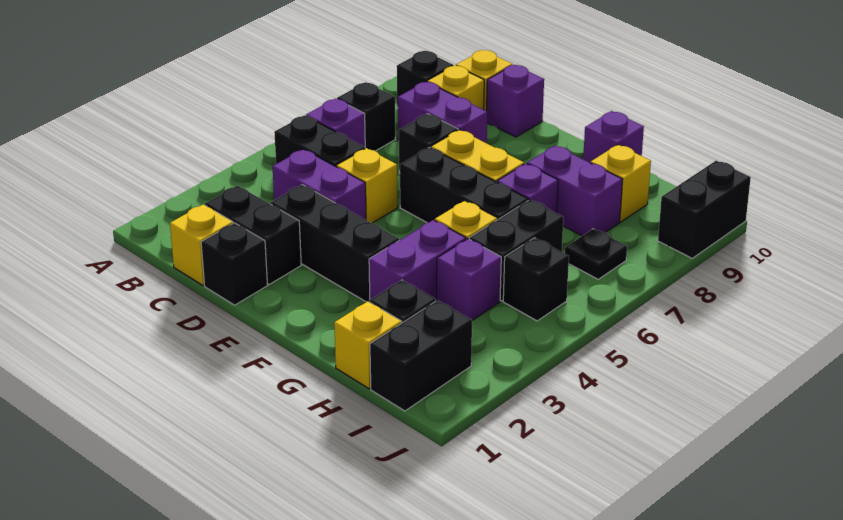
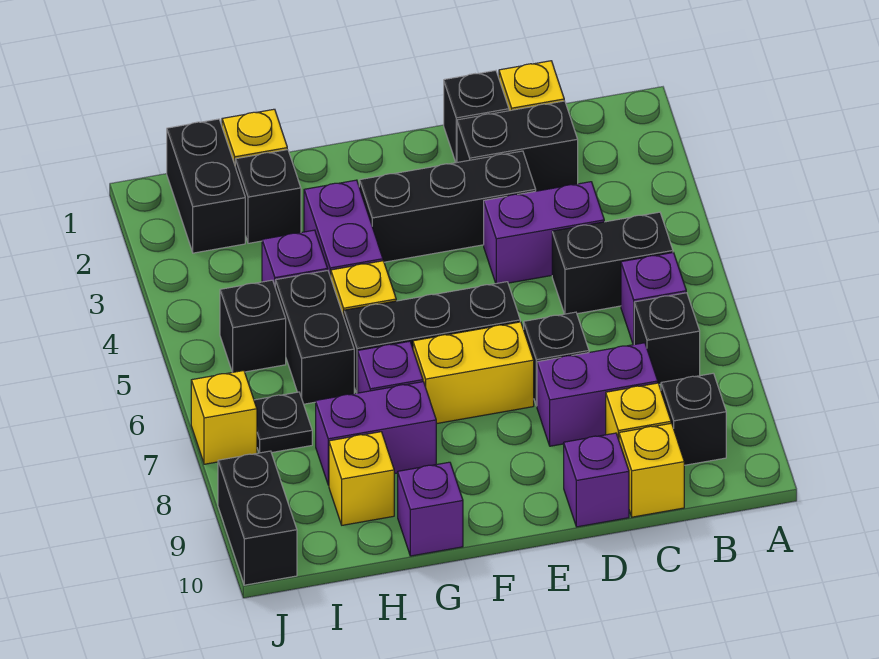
yellow brick D5 level 1 -> yellow brick J7 level 1

